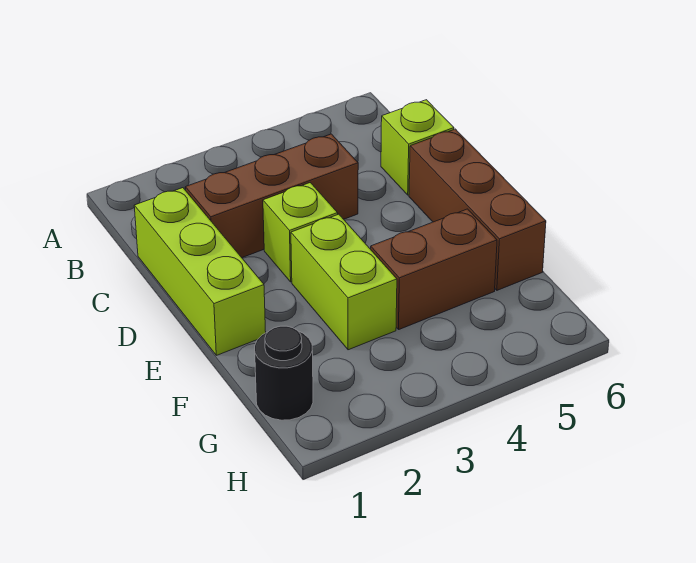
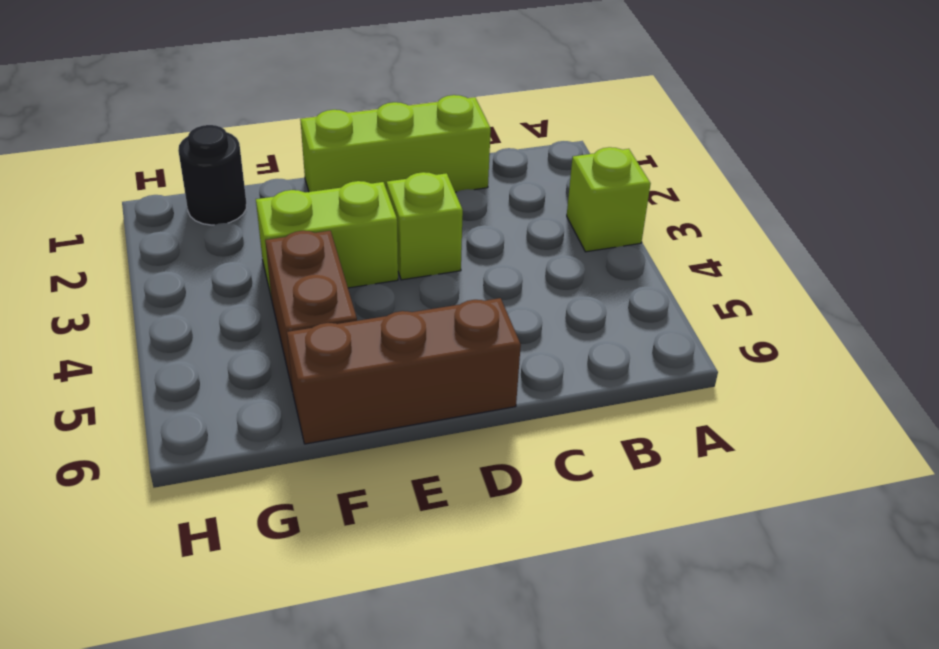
brown brick C2:C4 level 1 -> none
lime brick C6 level 1 -> lime brick A3 level 1

